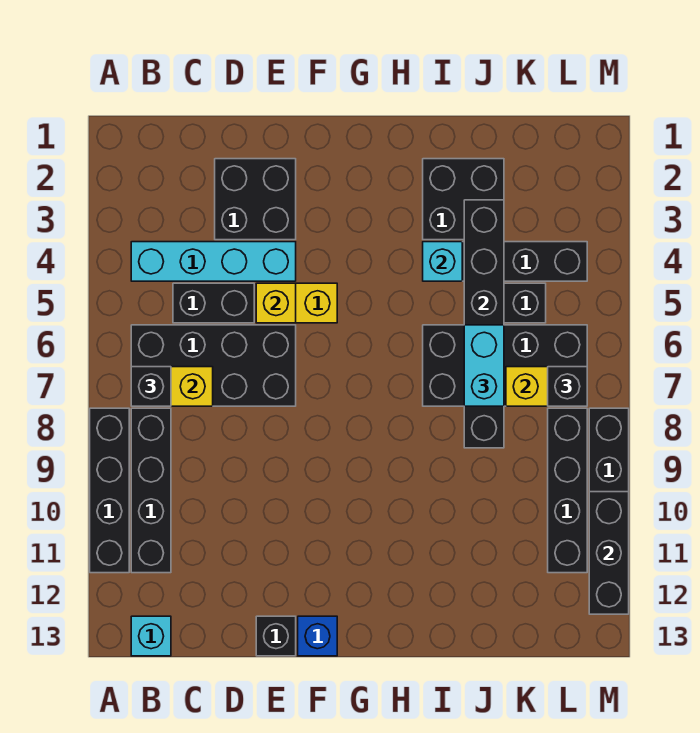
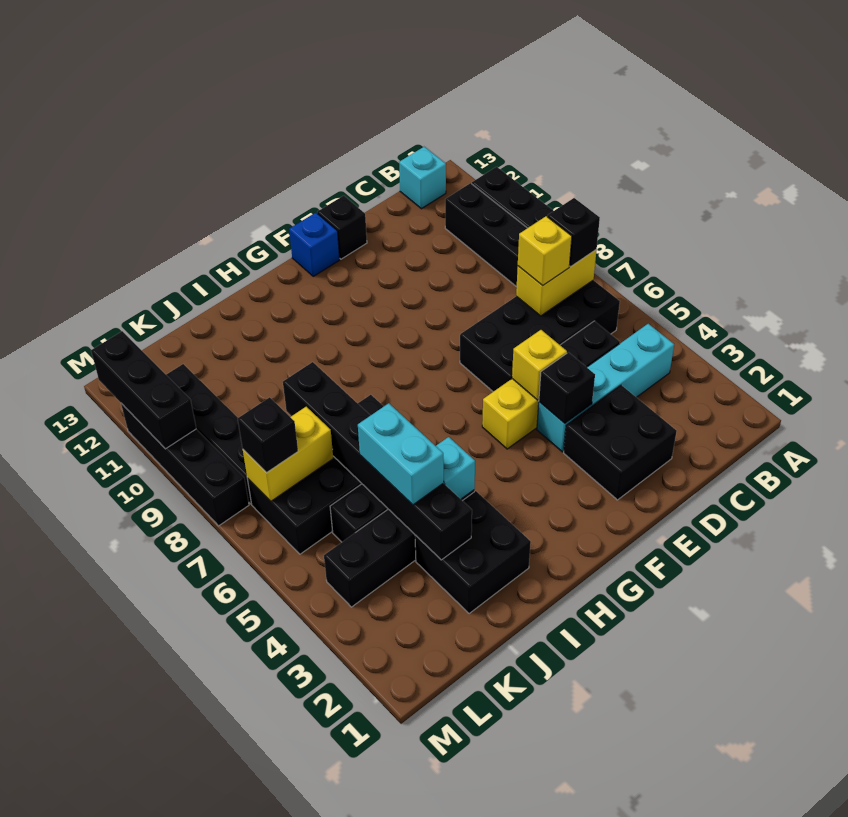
none -> yellow brick C7 level 3
none -> black brick E4 level 2
cyan brick J6:J7 level 3 -> cyan brick J4:J5 level 3

